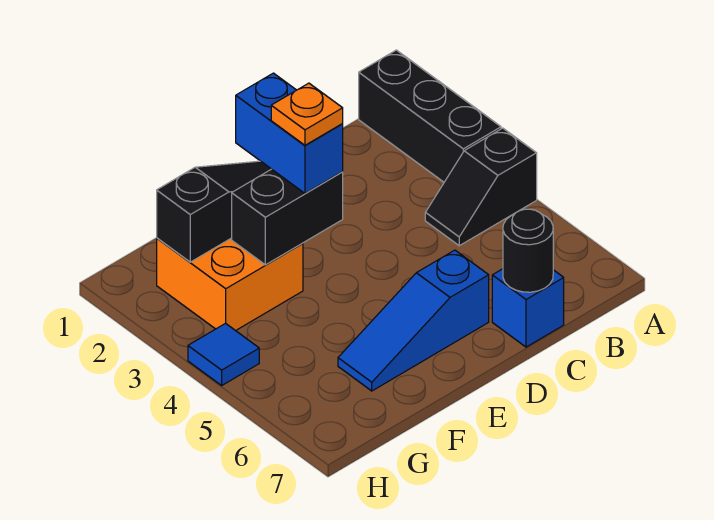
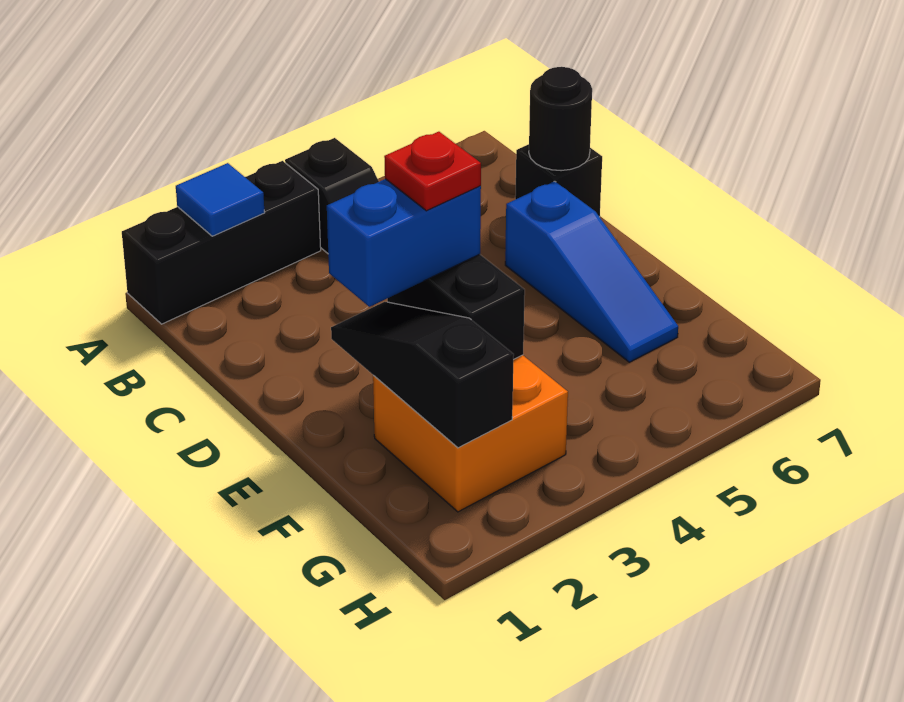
blue brick C7 level 1 -> black brick C7 level 1
orange plate E3 level 4 -> red plate E3 level 4
blue tile H4 level 1 -> blue tile A2 level 2

